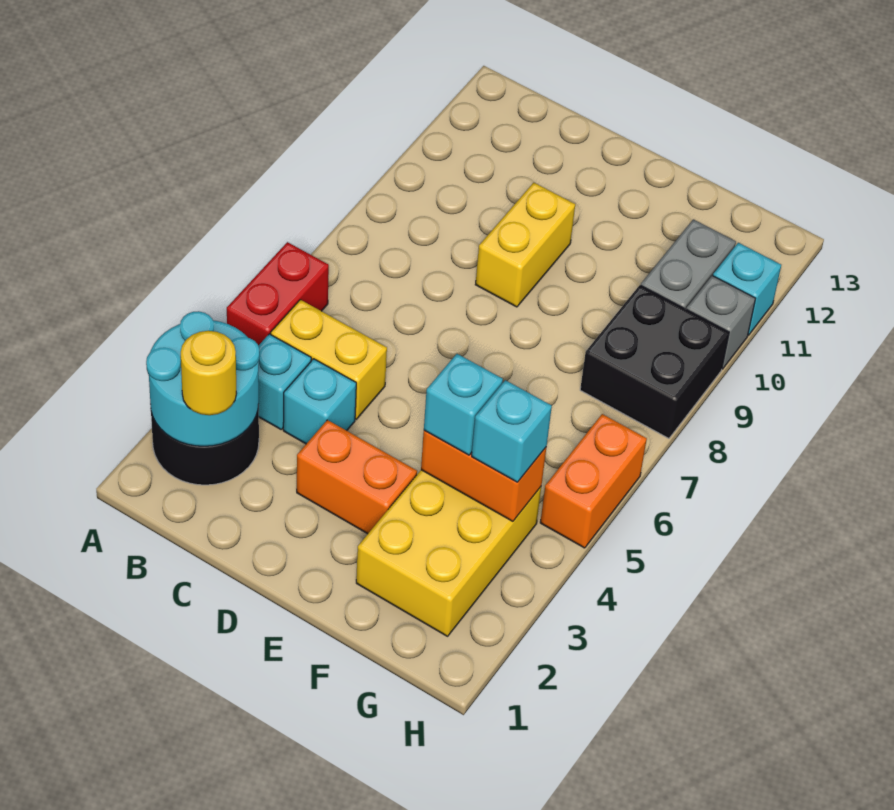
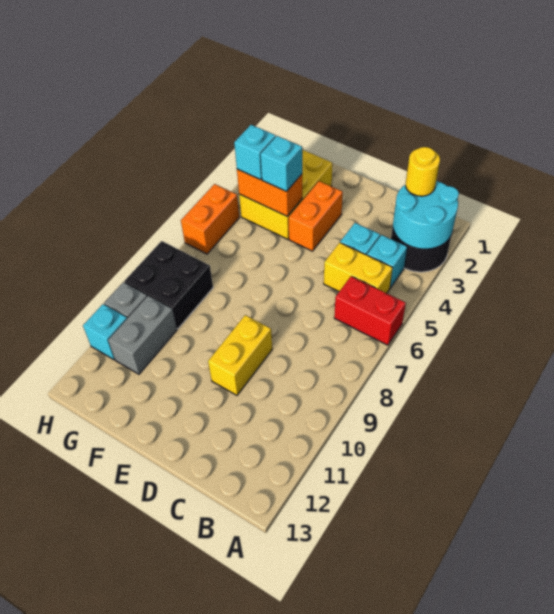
red brick A5:A6 level 1 -> red brick A6:B6 level 1
orange brick D3:E3 level 1 -> orange brick E3:E4 level 1

